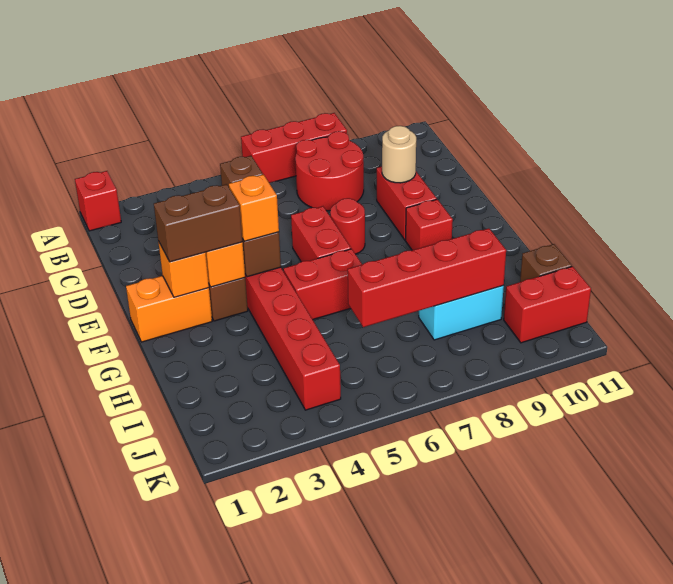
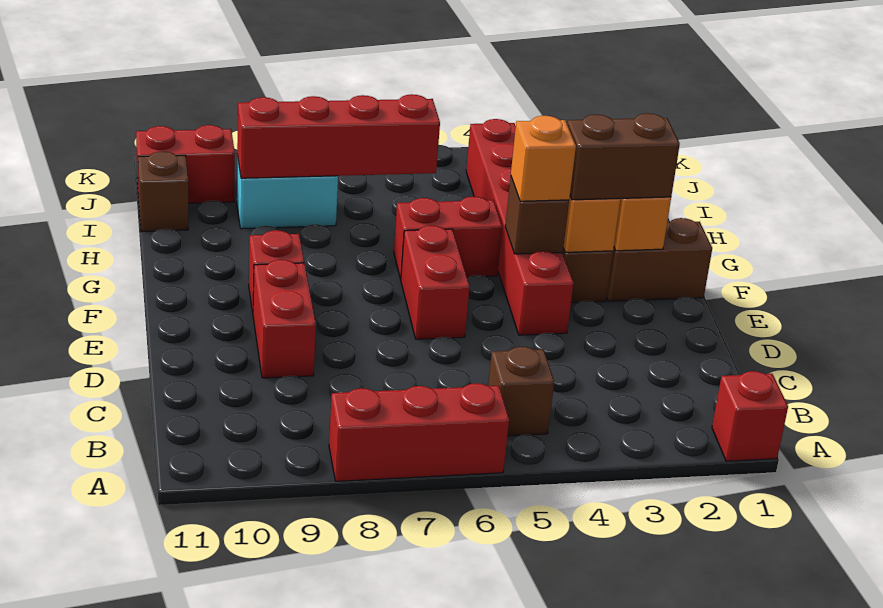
red round brick B7:C8 level 1 -> none
tan round brick D9 level 2 -> none
red round brick E7 level 1 -> none
orange brick F1:F2 level 1 -> brown brick F1:F2 level 1

